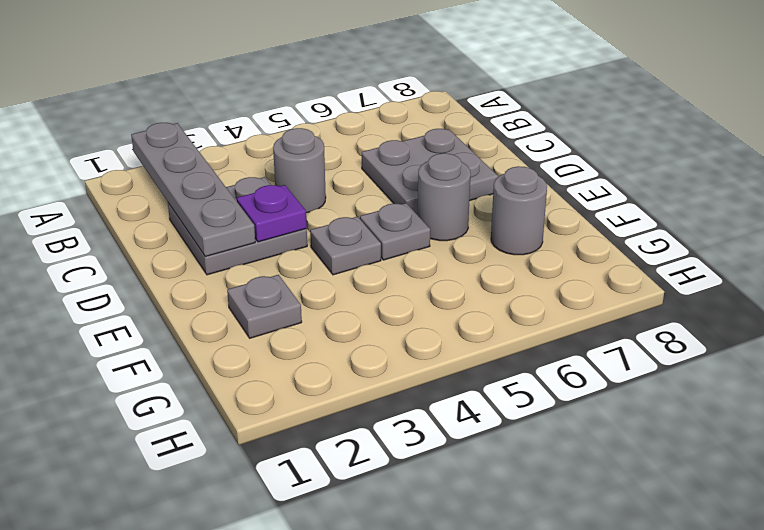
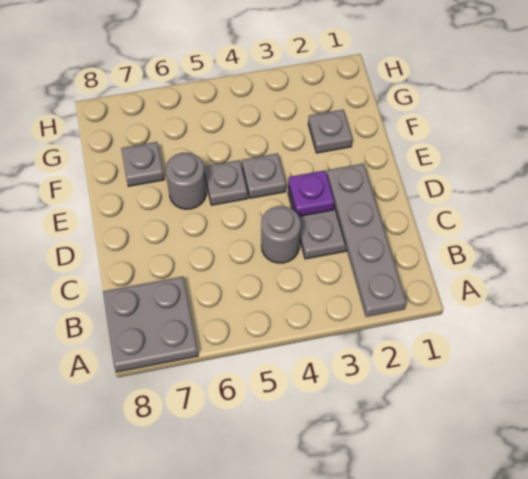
grey plate C6:D7 level 1 -> grey plate A7:B8 level 1
grey round brick F7 level 1 -> grey plate F7 level 1

